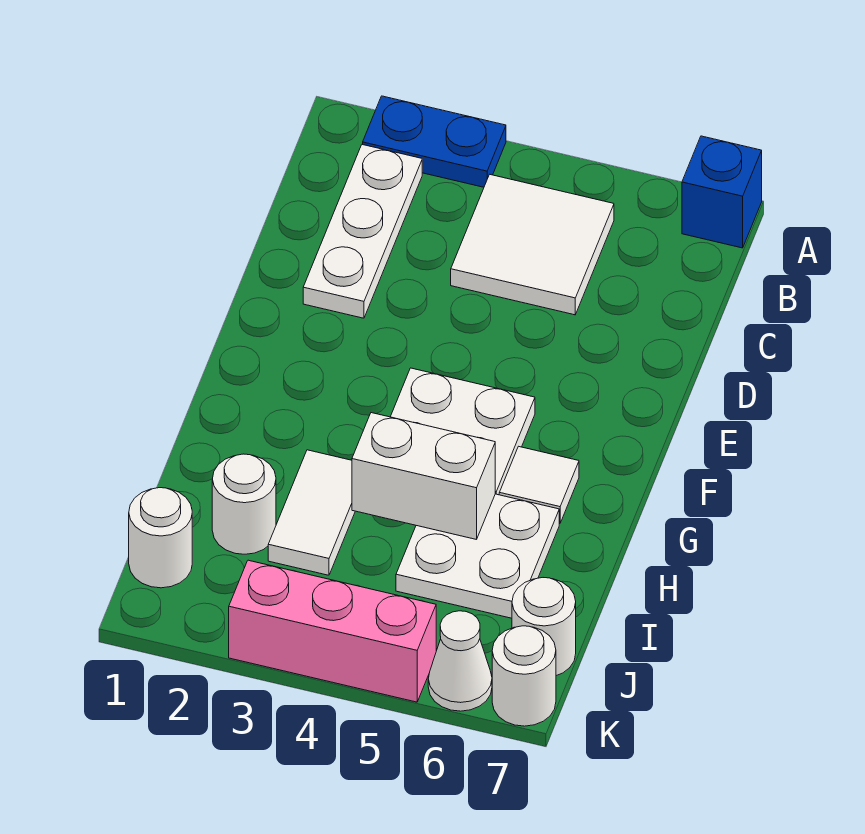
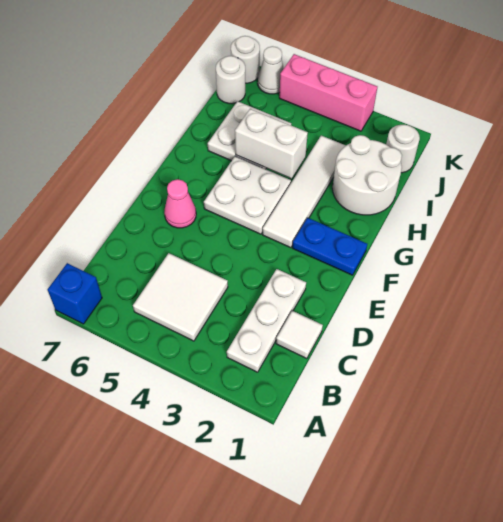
blue plate A2:A3 level 1 -> blue plate F1:F2 level 1
none -> pink cone E6 level 1
white tile G6 level 1 -> white tile C1 level 1
white tile H3:I3 level 1 -> white tile F3:I3 level 1
white round brick I2 level 1 -> white round brick H1:I2 level 1

